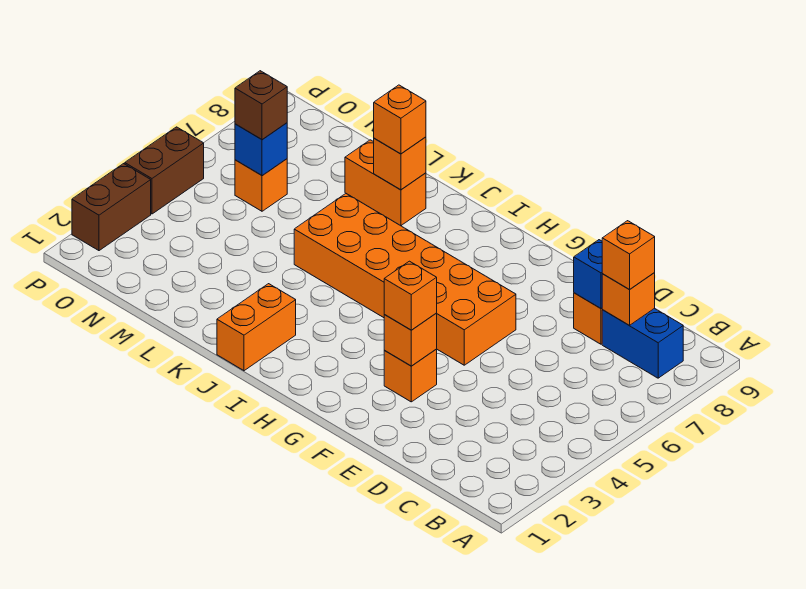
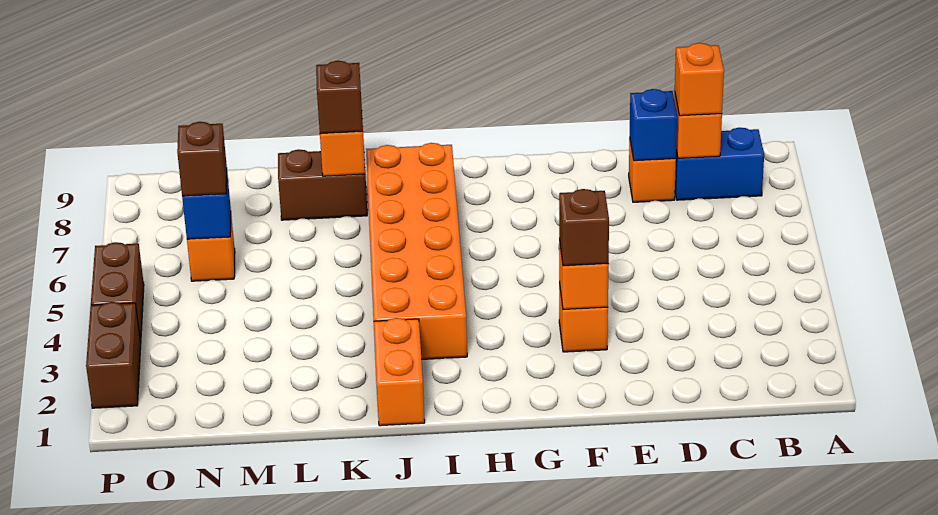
orange brick F3 level 3 -> brown brick F3 level 3
orange brick F5:K6 level 1 -> orange brick I3:J8 level 1
orange brick K8:L8 level 1 -> brown brick K8:L8 level 1
orange brick K8 level 3 -> brown brick K8 level 3

